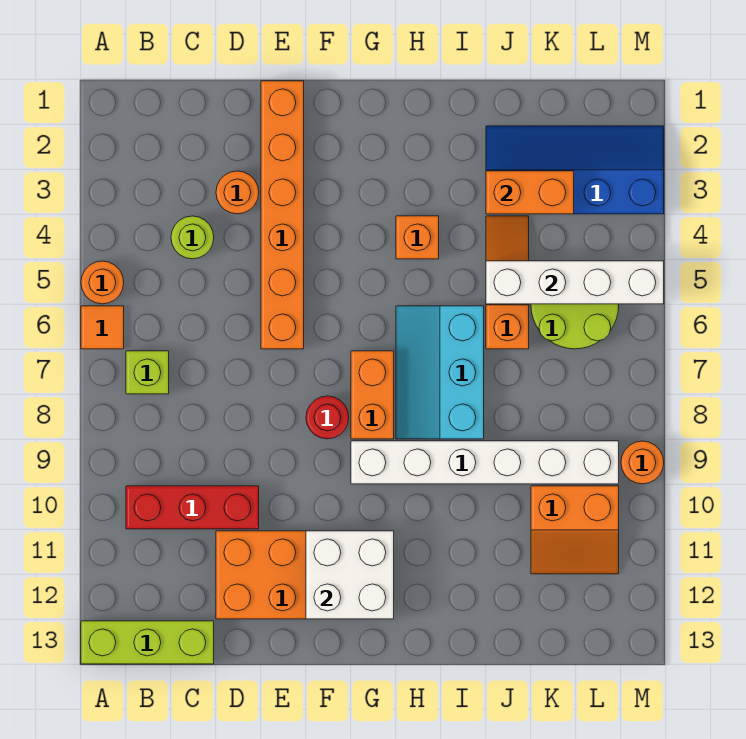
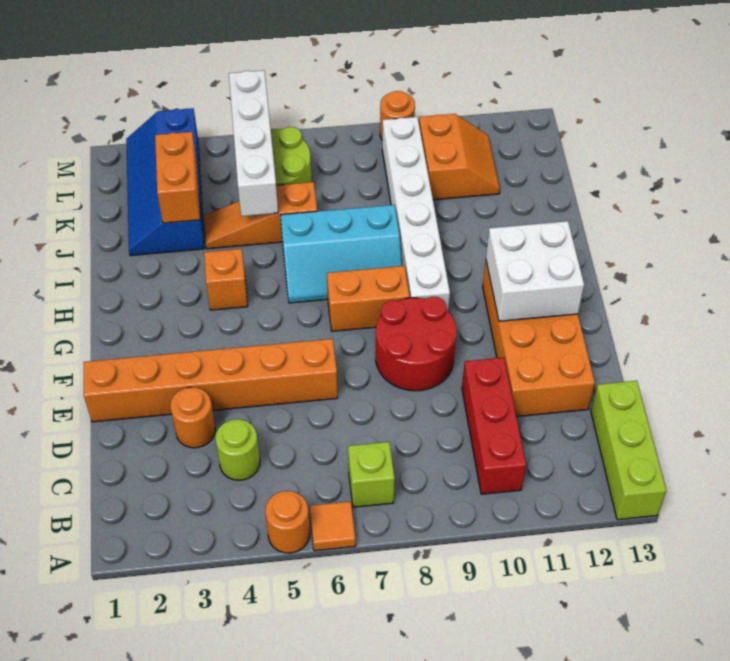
red round brick F8 level 1 -> red round brick E8:F9 level 1

